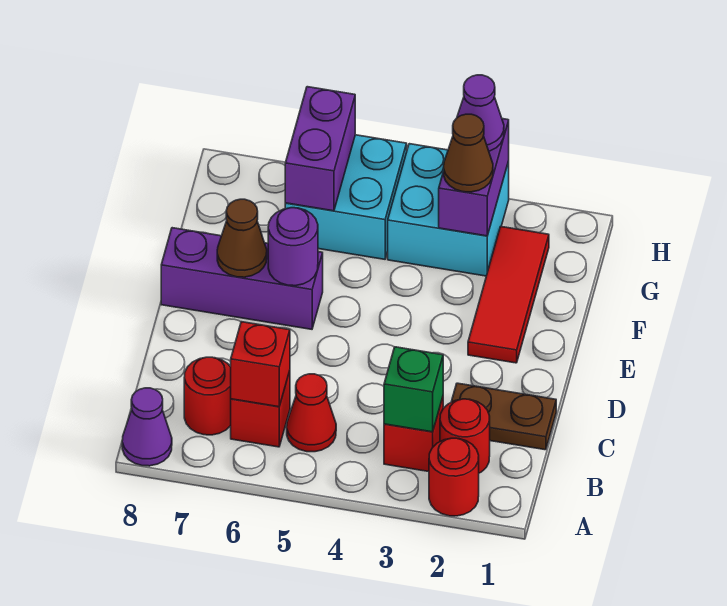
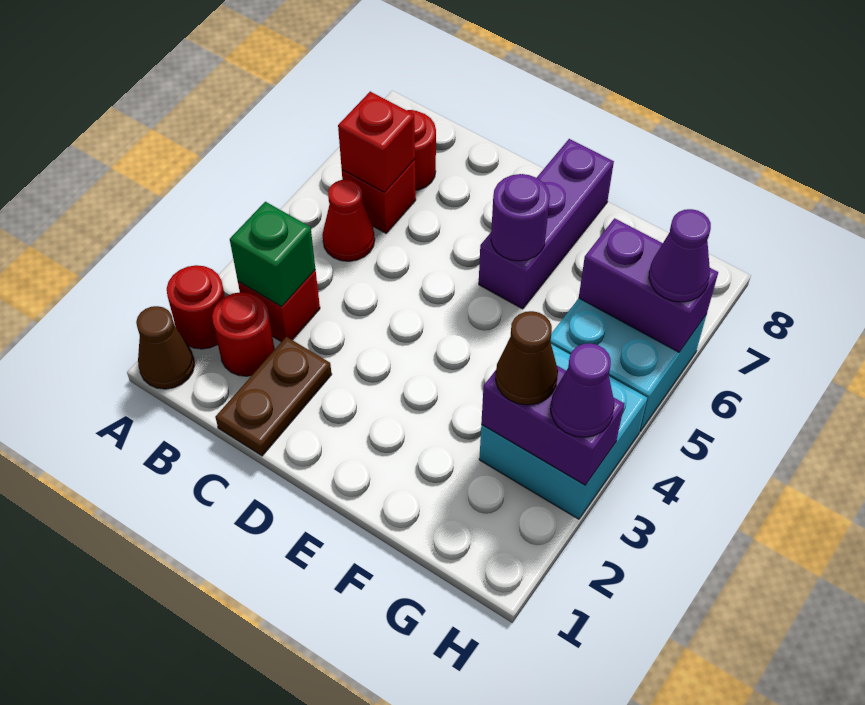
purple cone A8 level 1 -> purple cone H6 level 3
red tile E2:G2 level 1 -> none
brown cone E7 level 2 -> brown cone A1 level 1

